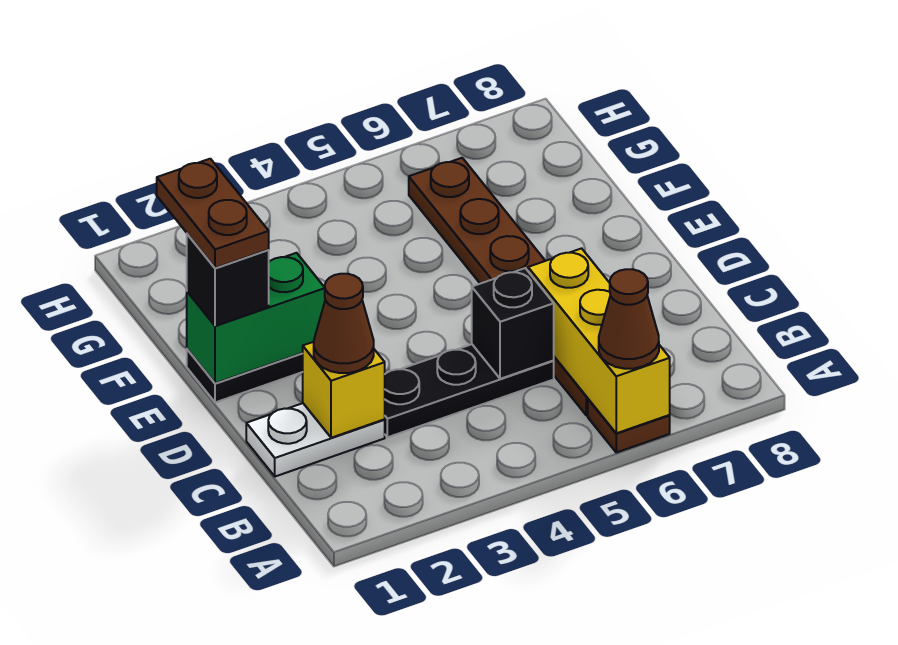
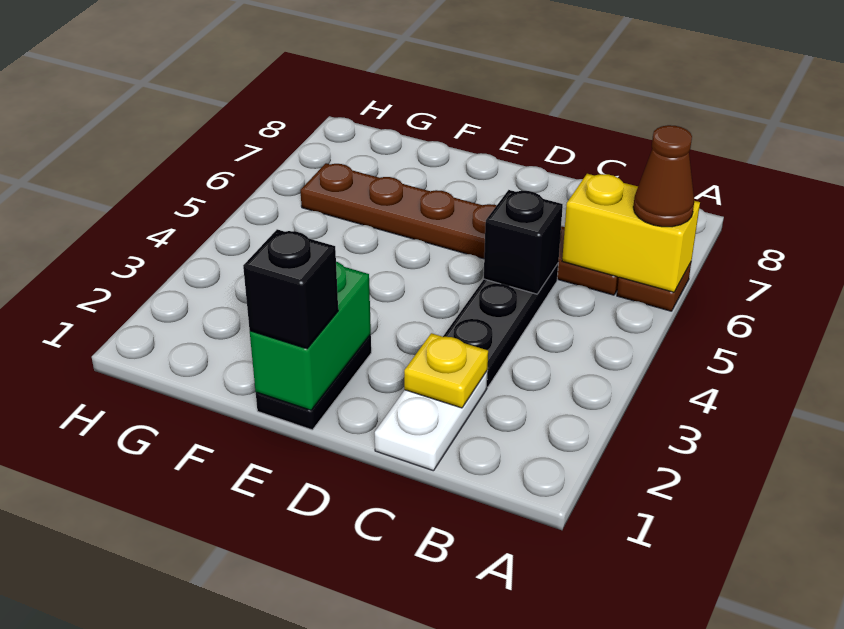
yellow brick A6:C6 level 2 -> yellow brick A6:B6 level 2
yellow brick C2 level 2 -> yellow plate C2 level 2
brown cone C2 level 3 -> none
brown plate E1:F1 level 4 -> none

